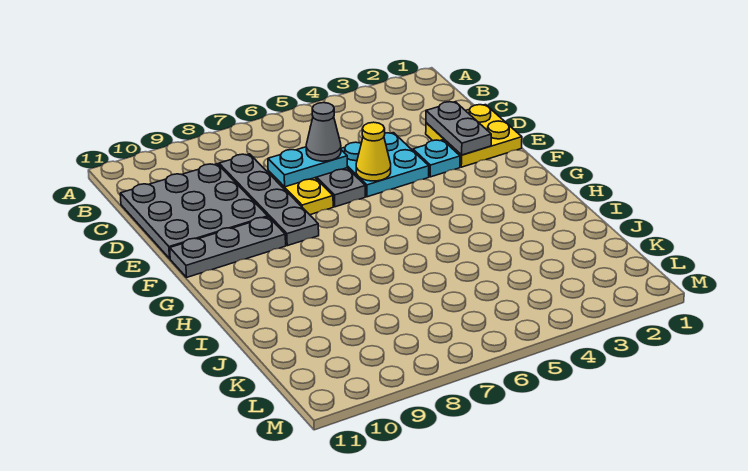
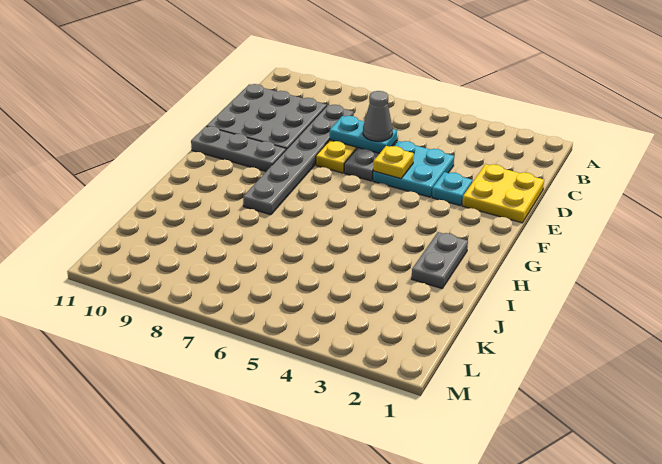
grey plate C8:F8 level 1 -> grey plate C8:H8 level 1
grey plate D2:E2 level 2 -> grey plate H2:I2 level 1
yellow cone E5 level 2 -> yellow plate E5 level 2

